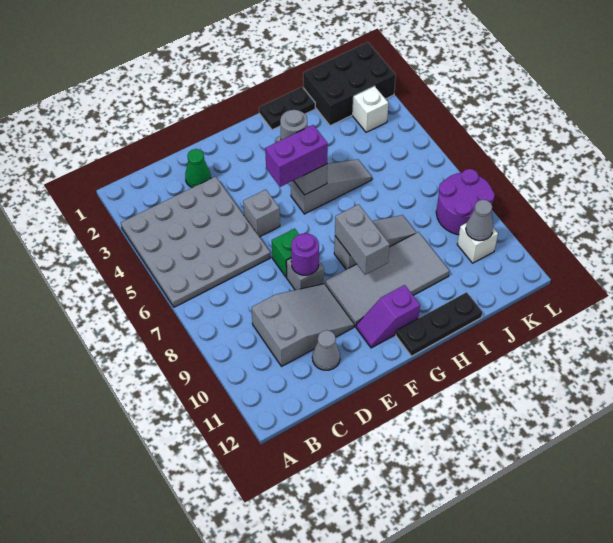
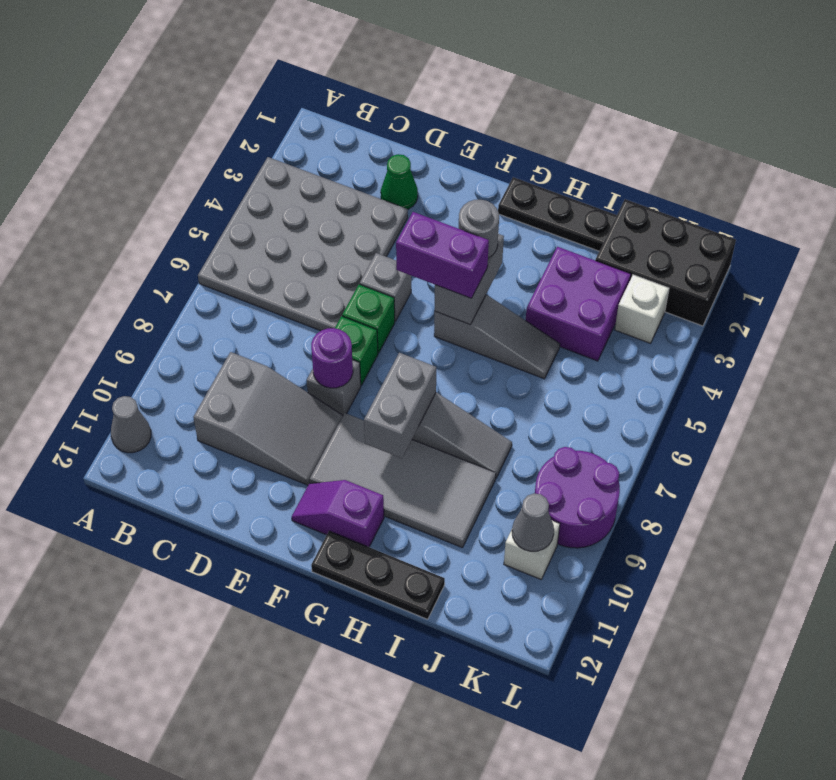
grey cone D11 level 1 -> grey cone A11 level 1
none -> green brick E6 level 1
black plate H1:I1 level 1 -> black plate G1:I1 level 1
none -> purple brick I3:J4 level 1

